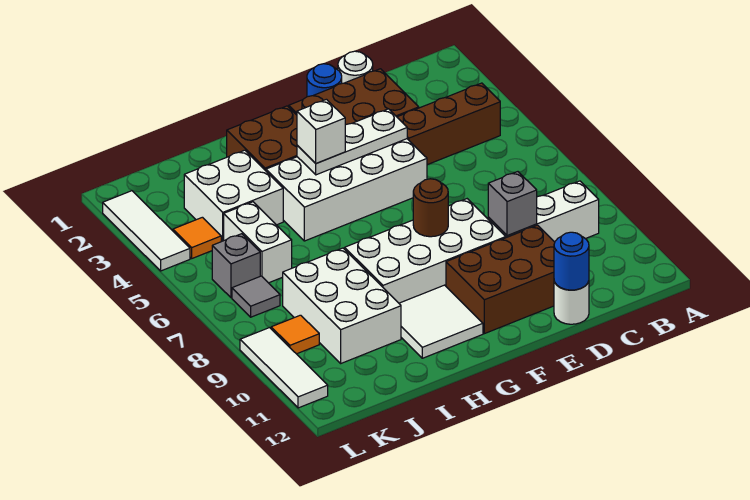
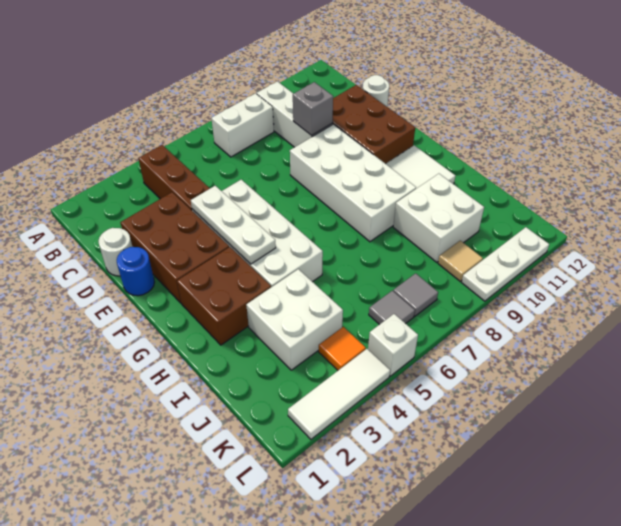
blue round brick D12 level 2 -> none
brown round brick F8 level 2 -> none
white brick G4 level 3 -> white brick L5 level 1
white brick I8:J10 level 1 -> white brick I9:J10 level 1
white brick J5:J6 level 1 -> white brick B7:B8 level 1
grey brick K6 level 1 -> grey tile K6 level 1
orange tile K9 level 1 -> tan tile K9 level 1
white tile L9:L11 level 1 -> white plate L9:L11 level 1

